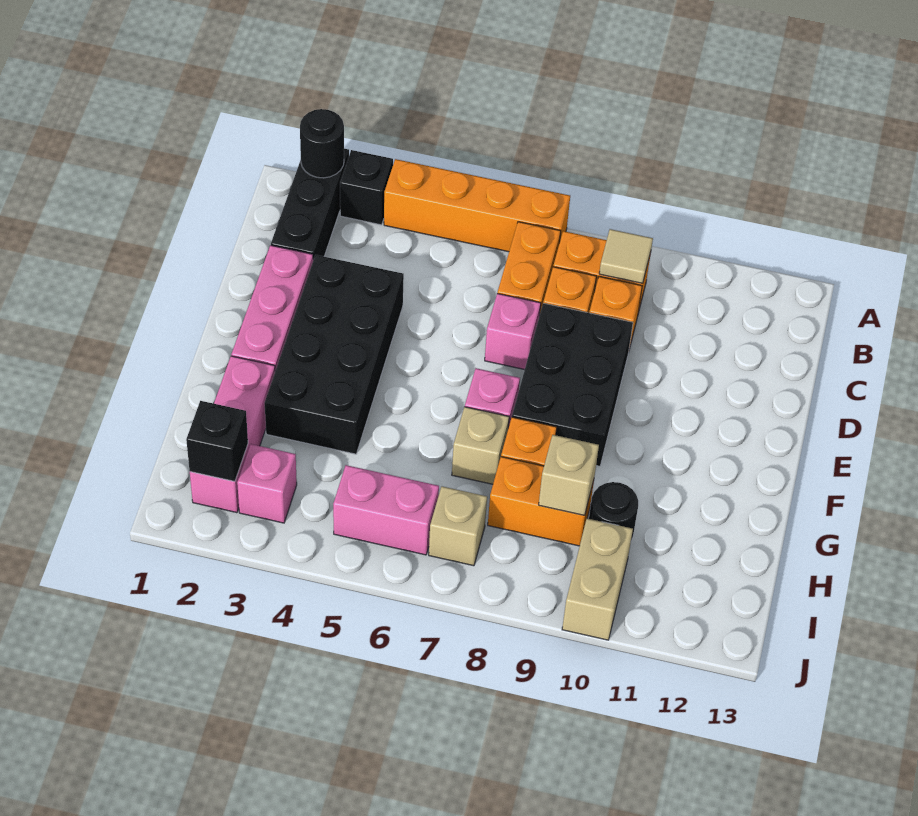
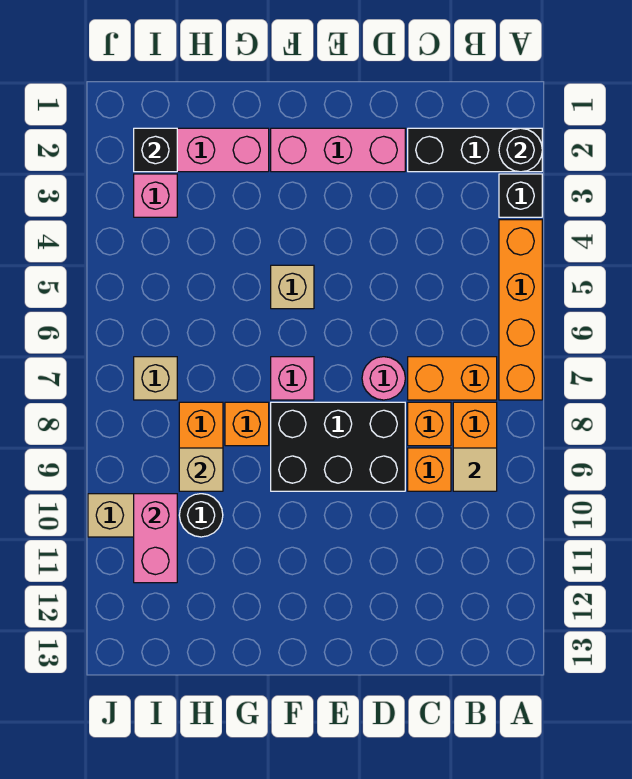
black brick D3:G4 level 1 -> none
pink brick D7 level 1 -> pink round brick D7 level 1
tan brick G7 level 1 -> tan brick F5 level 1
pink brick I5:I6 level 1 -> pink brick I10:I11 level 2

